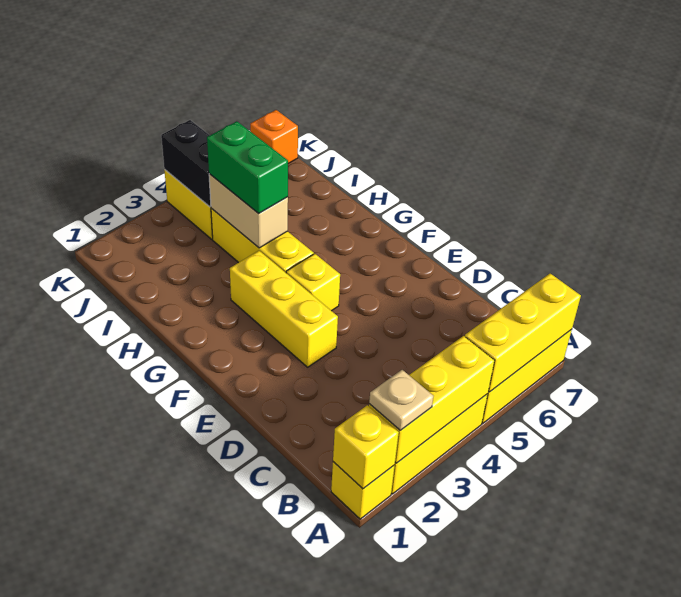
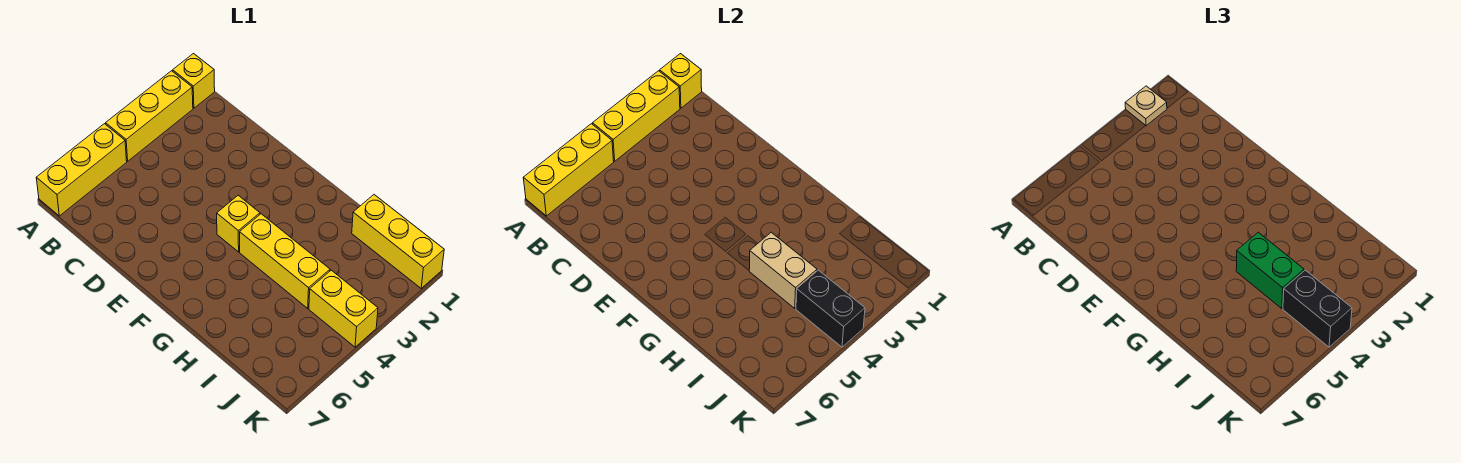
yellow brick E3:G3 level 1 -> yellow brick I1:K1 level 1
none -> black brick J4:K4 level 3
orange brick K7 level 1 -> none

